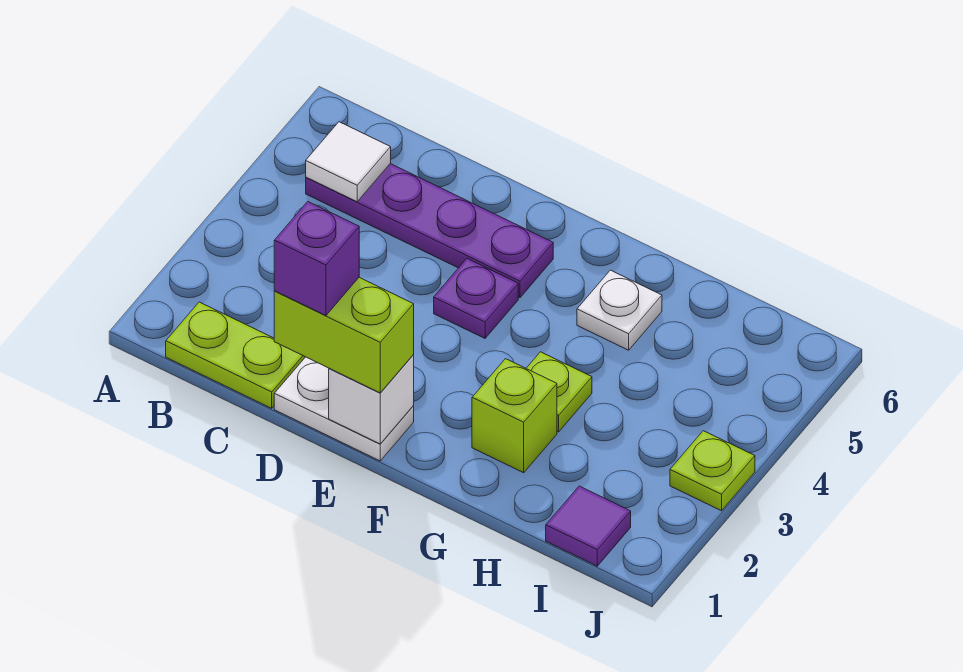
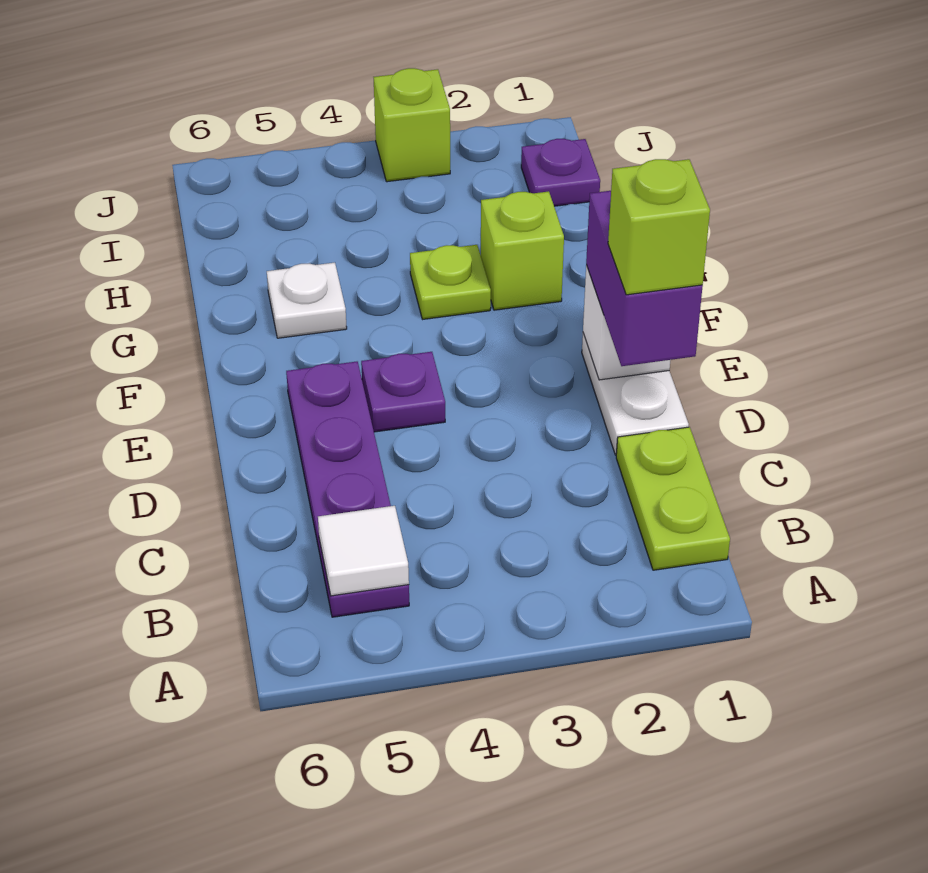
lime brick D1:E1 level 3 -> purple brick D1:E1 level 3
purple brick D1 level 4 -> lime brick D1 level 4
purple tile I1 level 1 -> purple plate I1 level 1
lime plate J3 level 1 -> lime brick J3 level 1

